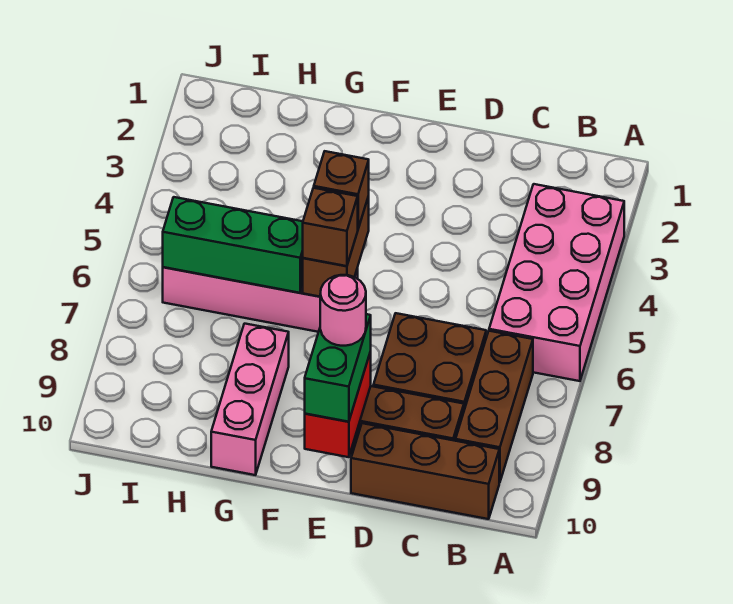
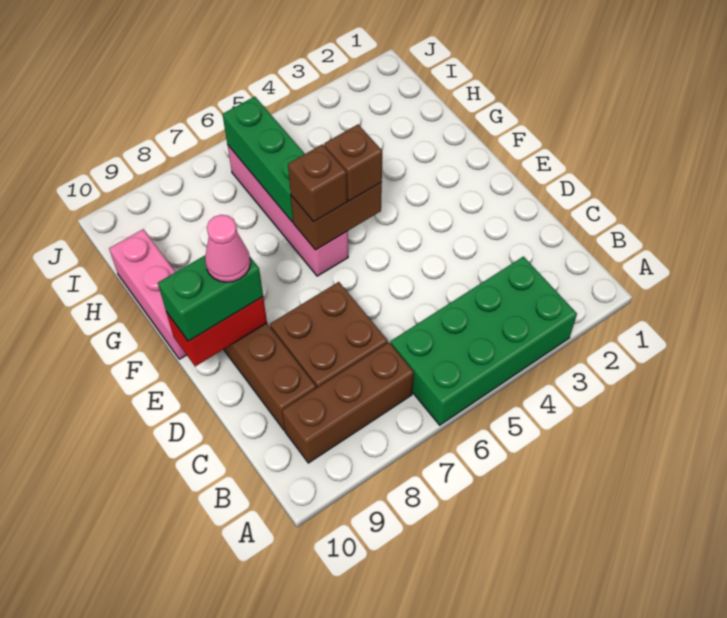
pink brick A3:B6 level 1 -> green brick A3:B6 level 1
brown brick B10:D10 level 1 -> none
pink round brick E9 level 4 -> pink cone E9 level 4
pink brick G8:G10 level 1 -> pink brick F10:H10 level 1

